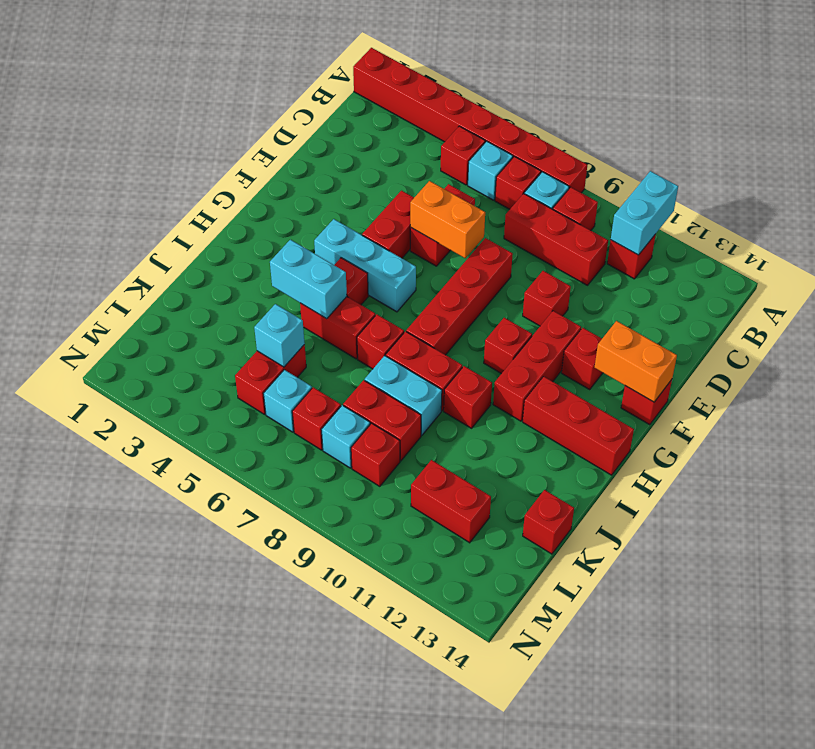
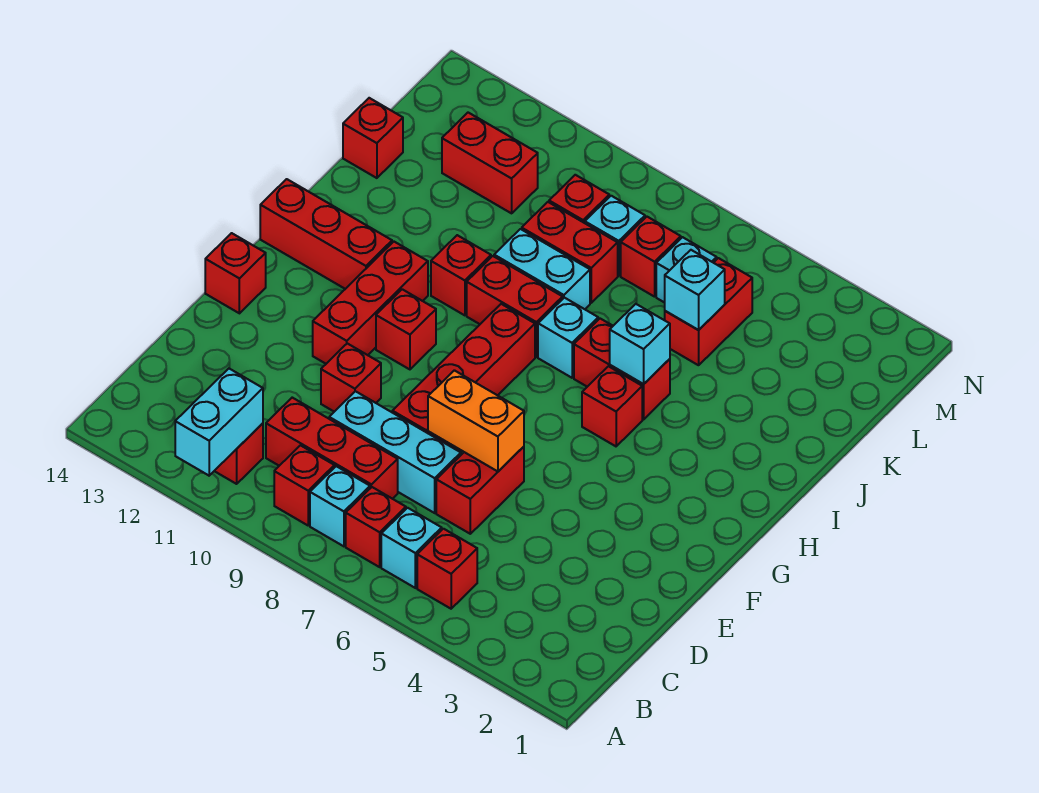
red brick A1:A8 level 1 -> none
red brick E5:F5 level 1 -> none
red brick F12 level 1 -> none
orange brick F13:F14 level 2 -> none
cyan brick G4:G6 level 1 -> cyan brick D7:D9 level 1
cyan brick I4:I5 level 2 -> cyan brick I5 level 2
red brick I7 level 1 -> cyan brick I7 level 1

